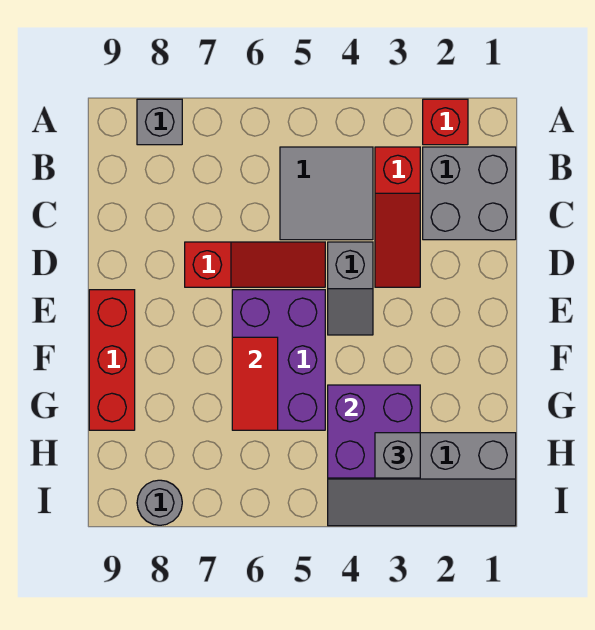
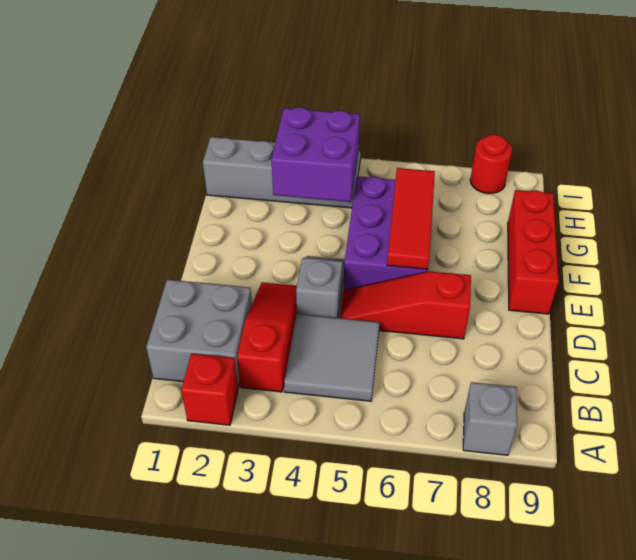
red tile F6:G6 level 2 -> red tile E6:G6 level 2
grey brick H3 level 3 -> none
grey round brick I8 level 1 -> red round brick I8 level 1

